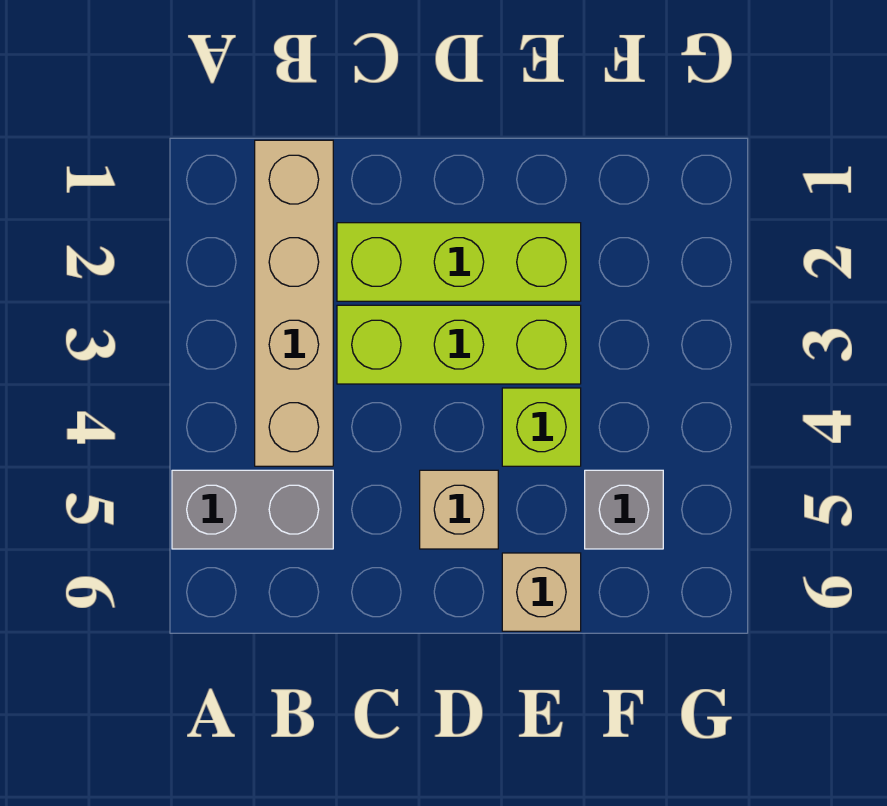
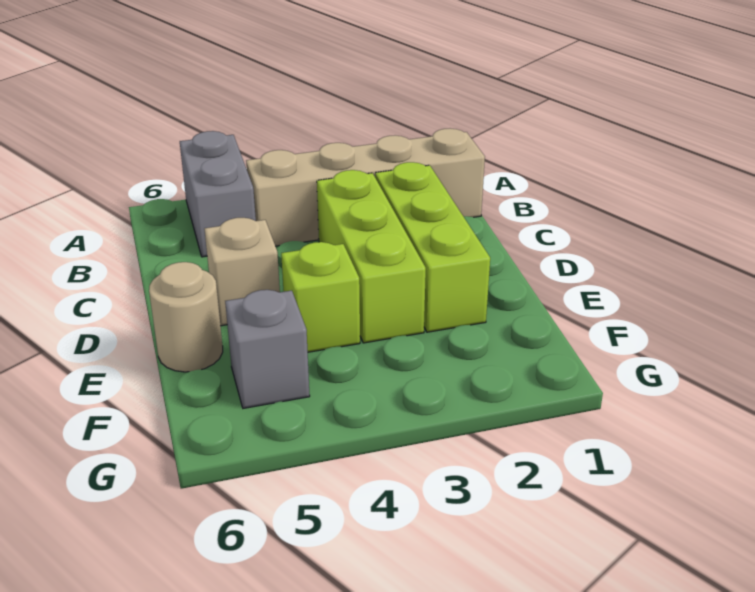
tan brick E6 level 1 -> tan round brick E6 level 1

